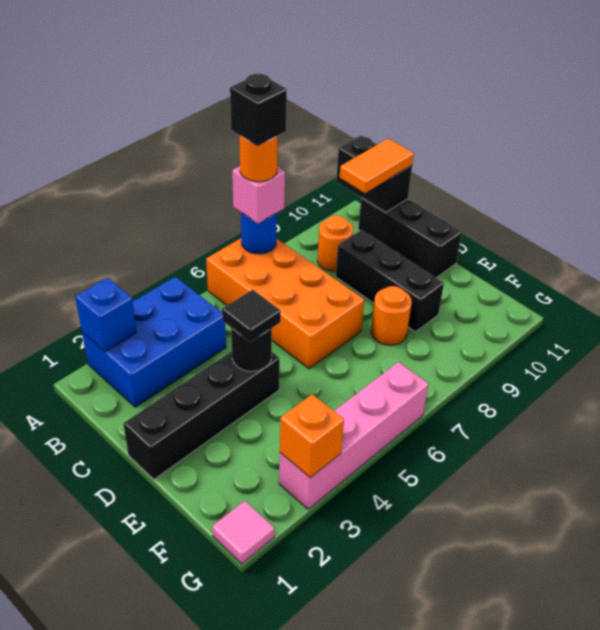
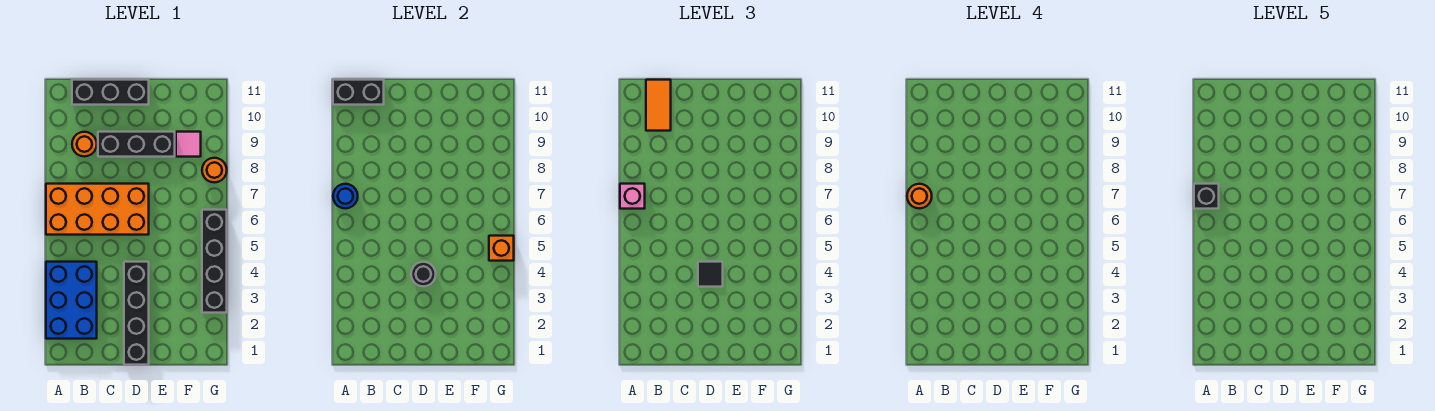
blue brick A2 level 2 -> none
orange round brick E8 level 1 -> orange round brick G8 level 1
pink tile G1 level 1 -> pink tile F9 level 1
pink brick G3:G6 level 1 -> black brick G3:G6 level 1
orange brick G3 level 2 -> orange brick G5 level 2

